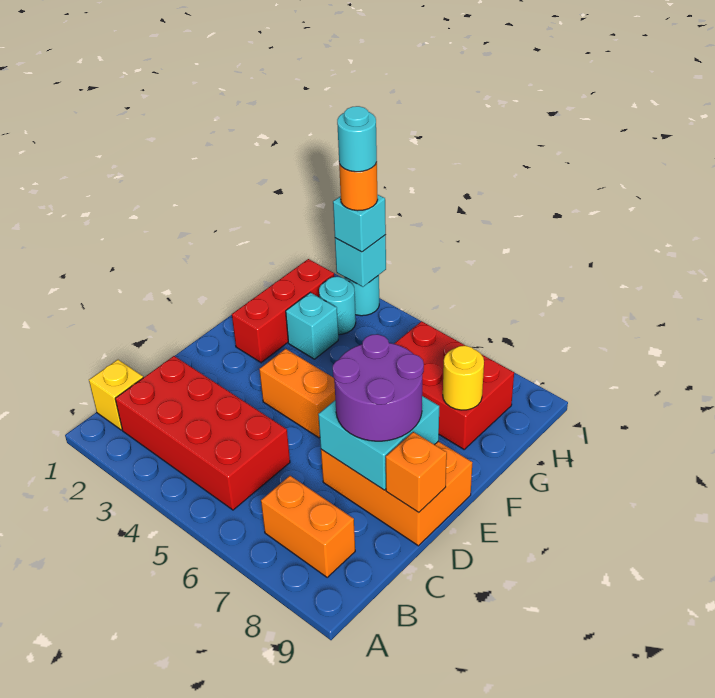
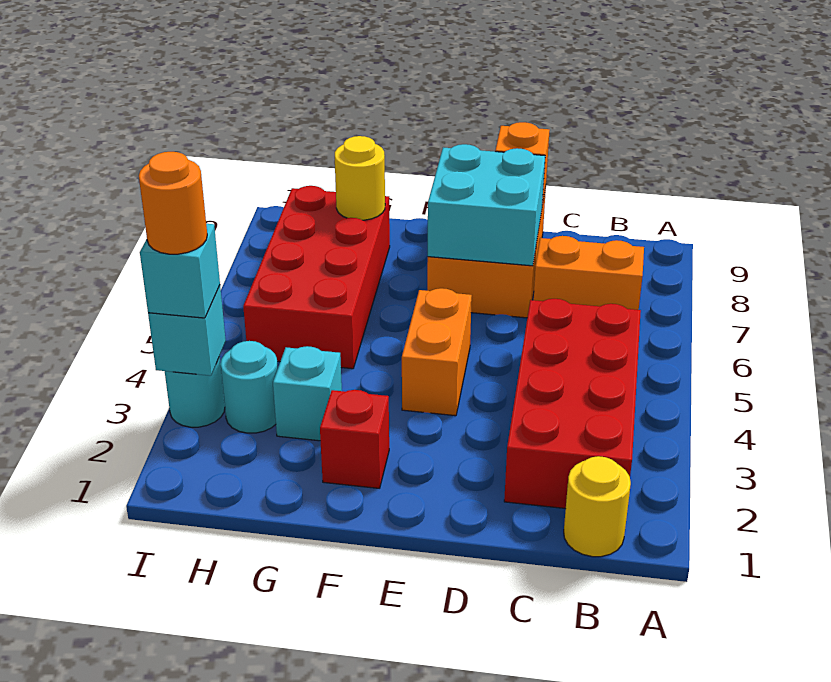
yellow brick B1 level 1 -> yellow round brick B1 level 1
orange brick B7:B8 level 1 -> orange brick B7:C7 level 1
purple round brick D7:E8 level 3 -> none
red brick F2:H2 level 1 -> red brick F2 level 1
red brick G6:H8 level 1 -> red brick G5:H8 level 1
cyan round brick I3 level 5 -> none

